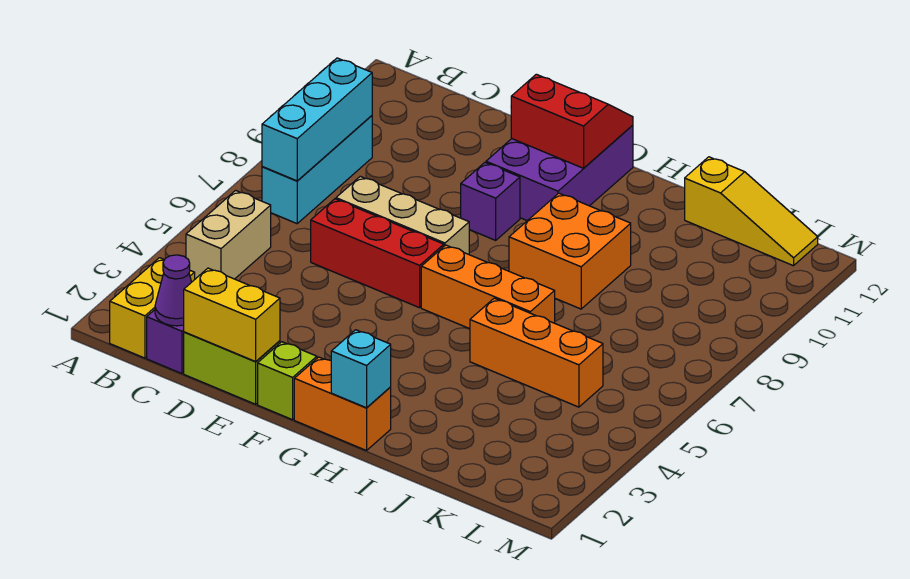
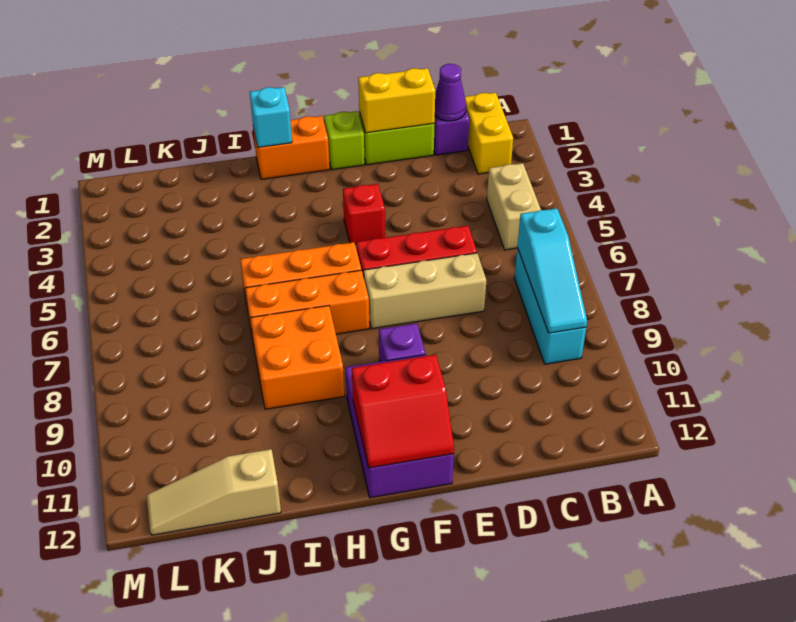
cyan brick B7:B9 level 2 -> cyan slope B7:B9 level 2 top 7
none -> red brick F4 level 1
orange brick I5:K5 level 1 -> orange brick G7:I7 level 1
yellow slope J12:L12 level 1 top J -> tan slope J12:L12 level 1 top J

